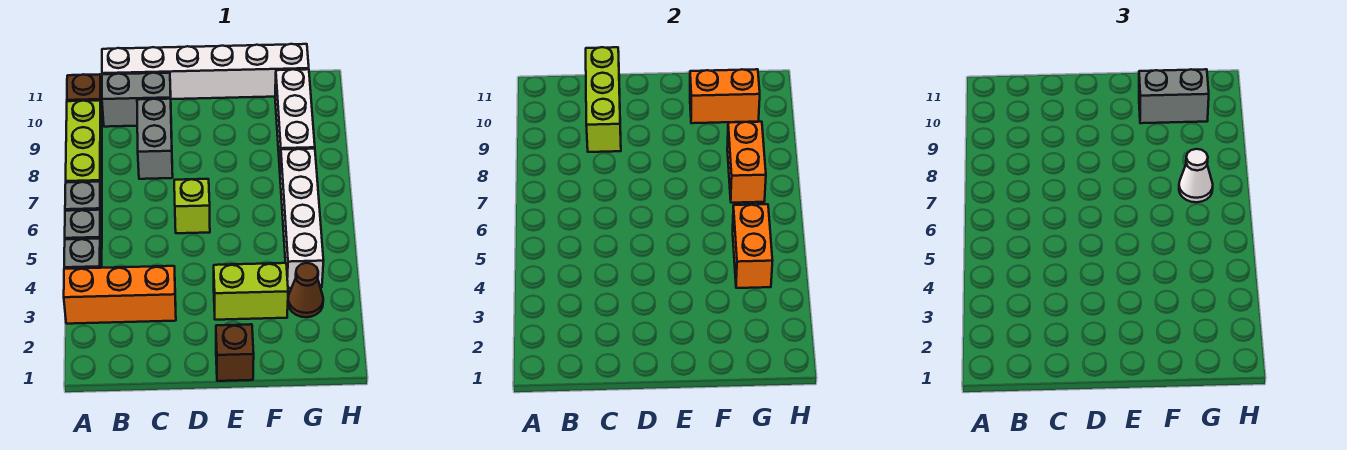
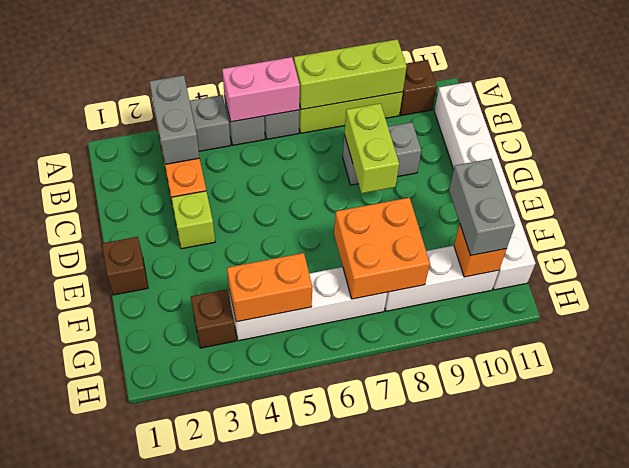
none -> pink brick A5:A6 level 2
grey brick B10:C10 level 1 -> grey brick A3:B3 level 2
lime brick C9:C11 level 2 -> lime brick A7:A9 level 2
lime brick D6 level 1 -> lime brick D3 level 1
lime brick E3:F3 level 1 -> lime brick C8:D8 level 2
orange brick F10:G10 level 2 -> orange brick G10 level 2
brown cone G3 level 1 -> brown brick G3 level 1
orange brick G7:G8 level 2 -> orange brick F7:G8 level 2
white cone G7 level 3 -> none

